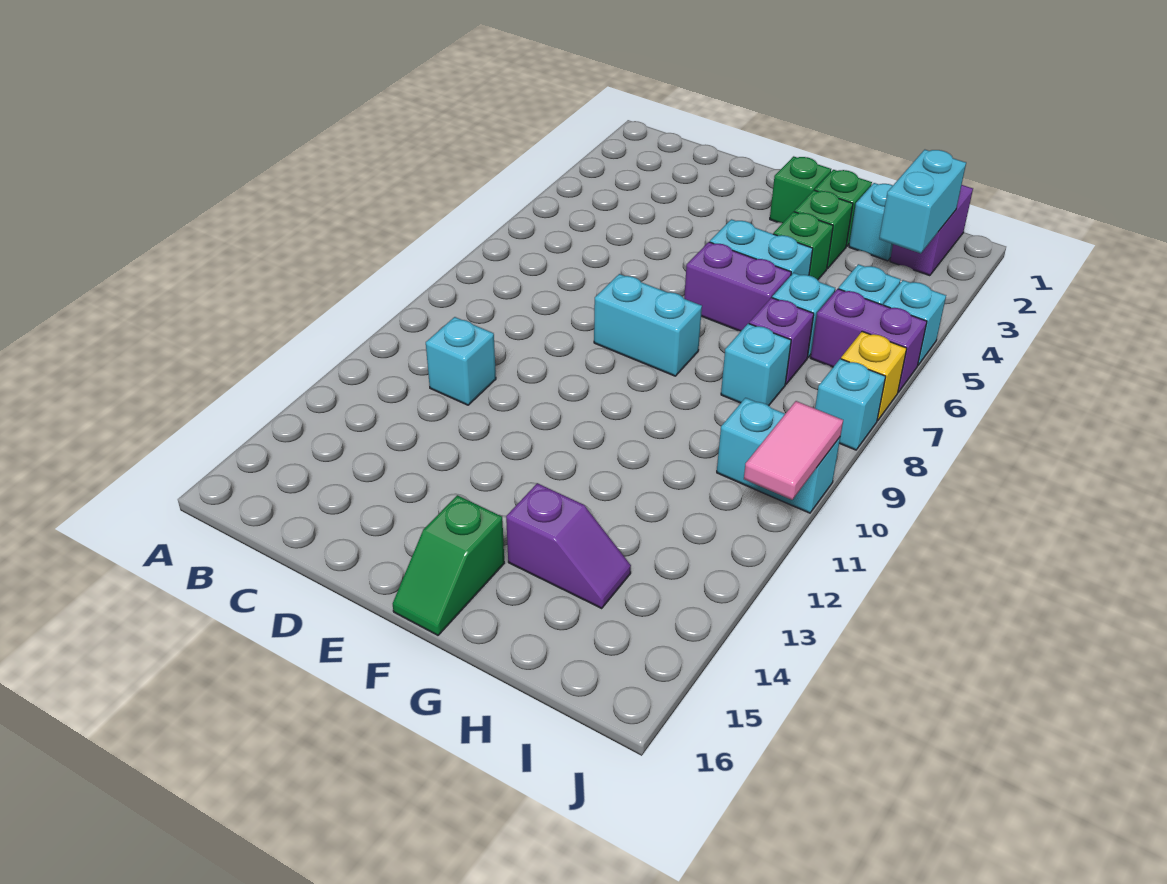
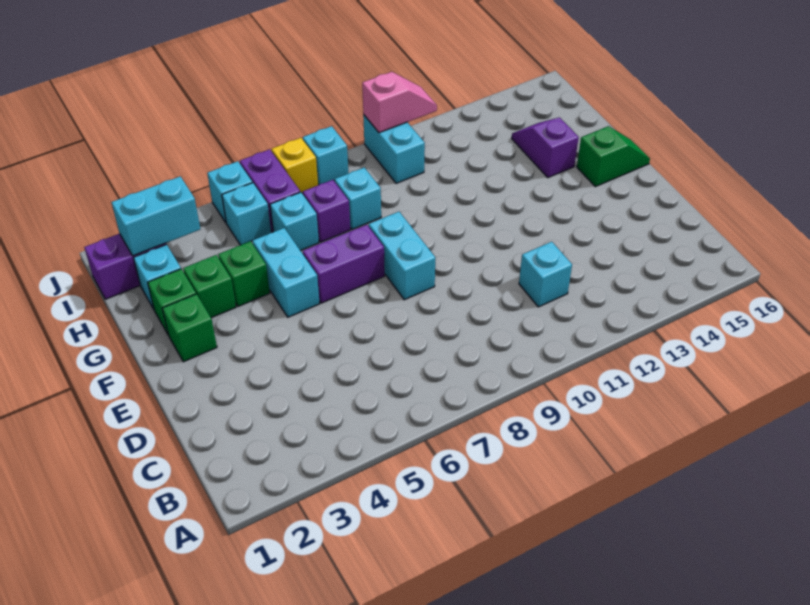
purple brick F6:G6 level 1 -> purple brick F6:F7 level 1
pink tile J10:J11 level 2 -> pink slope J10:J11 level 2 top 10

